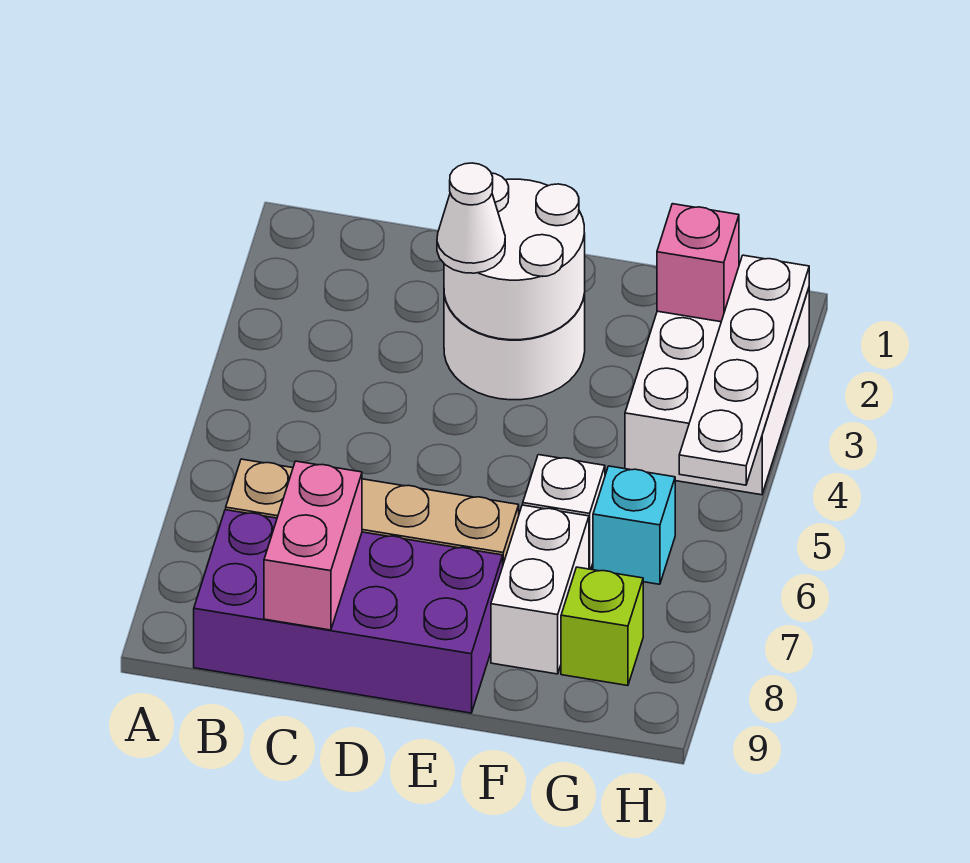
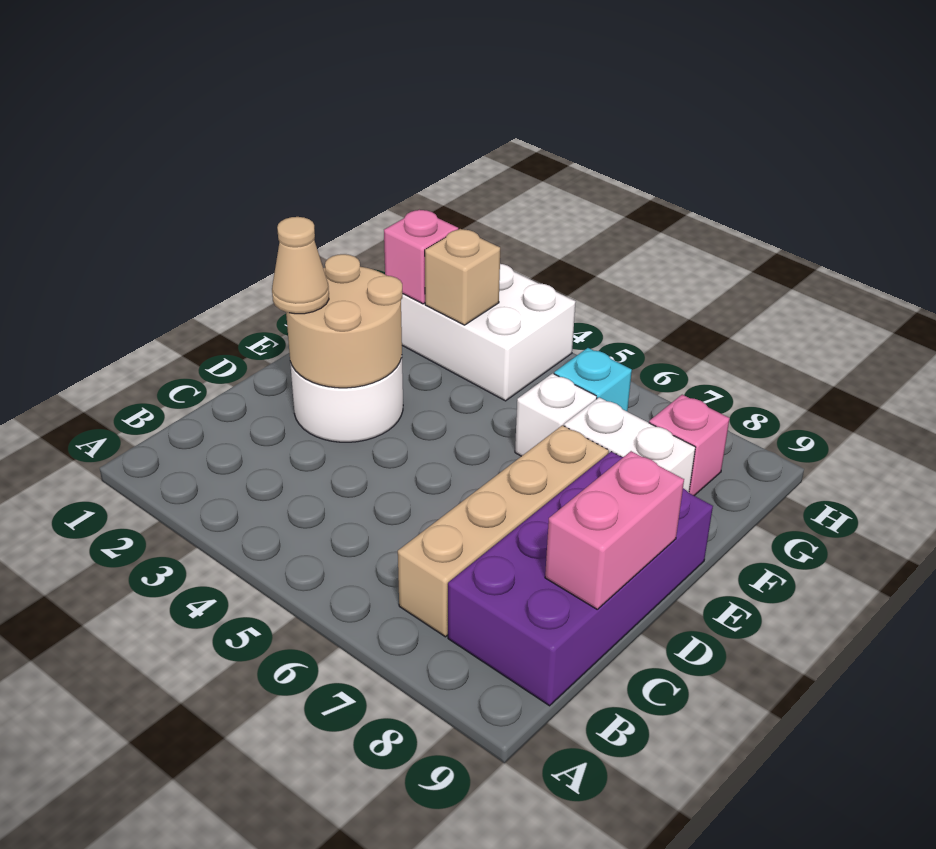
pink brick C8:C9 level 2 -> pink brick C9:D9 level 2
white round brick D2:E3 level 2 -> tan round brick D2:E3 level 2
none -> tan cone D2 level 3
white cone D3 level 3 -> none
none -> tan brick G3 level 2
lime brick G8 level 1 -> pink brick G8 level 1
white plate H2:H5 level 2 -> none

